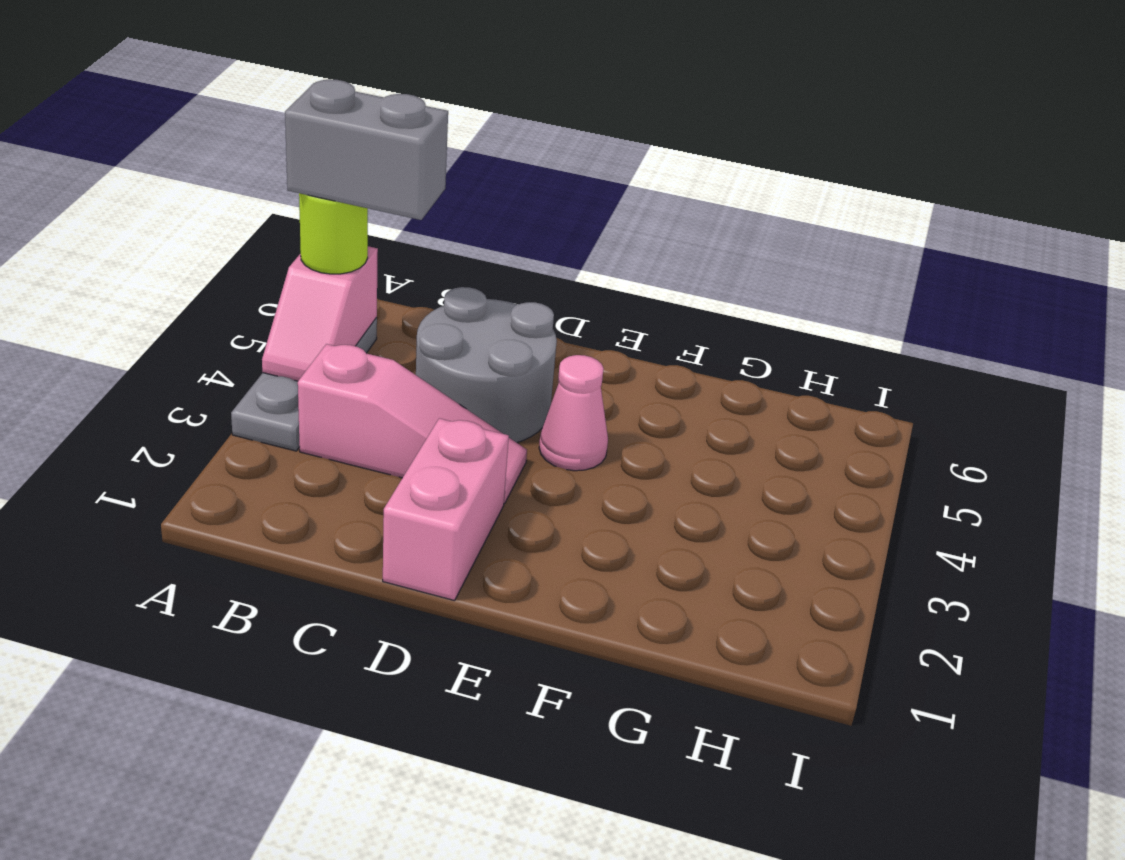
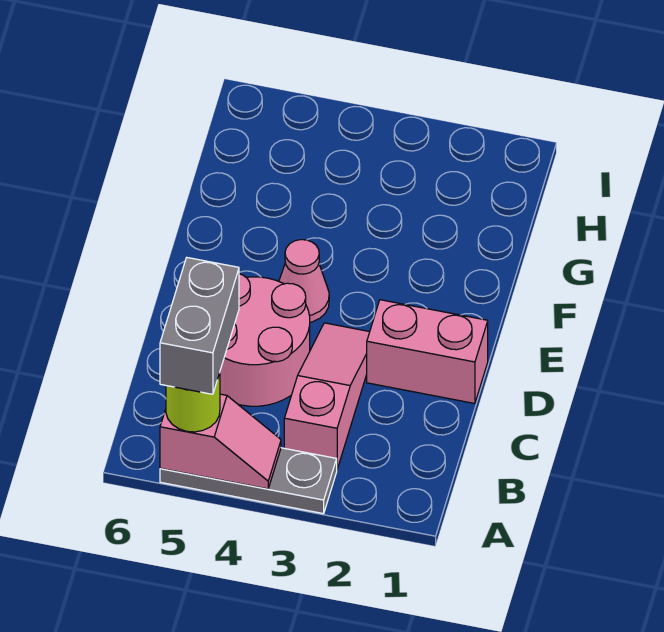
grey round brick C4:D5 level 1 -> pink round brick C4:D5 level 1

